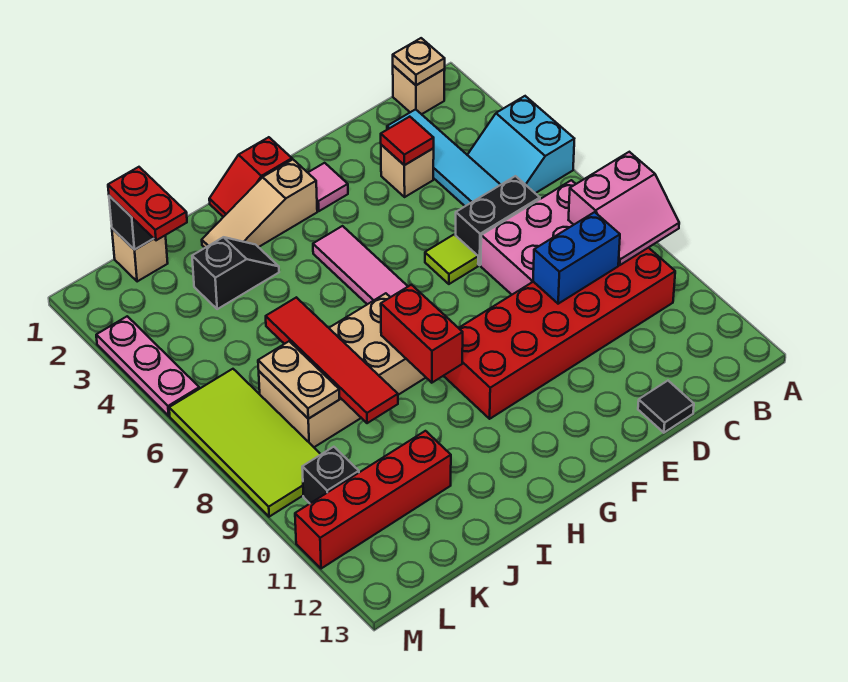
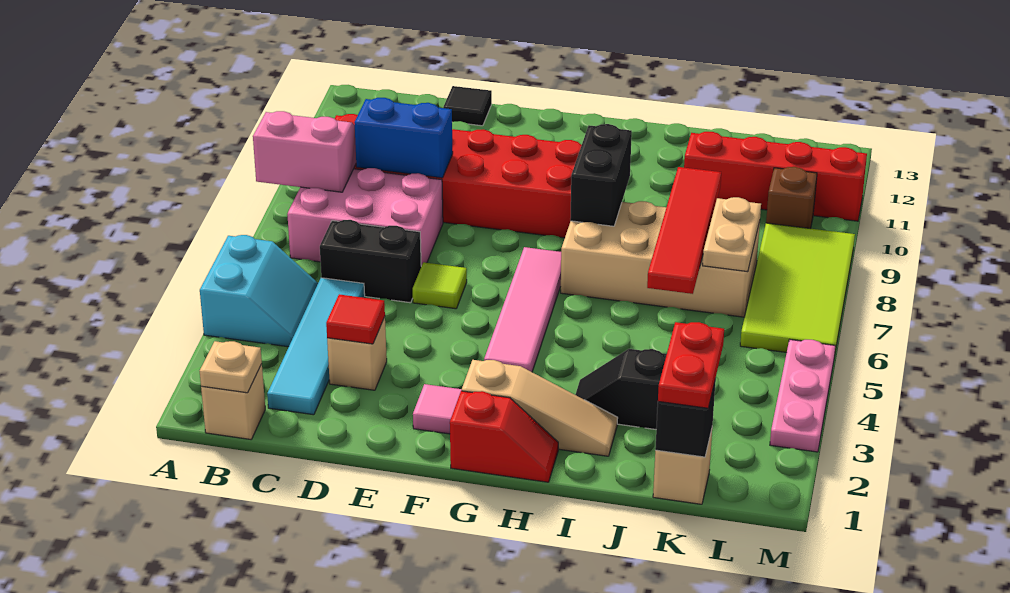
red brick H8:H9 level 2 -> black brick H8:H9 level 2
black brick L10 level 1 -> brown brick L10 level 1

